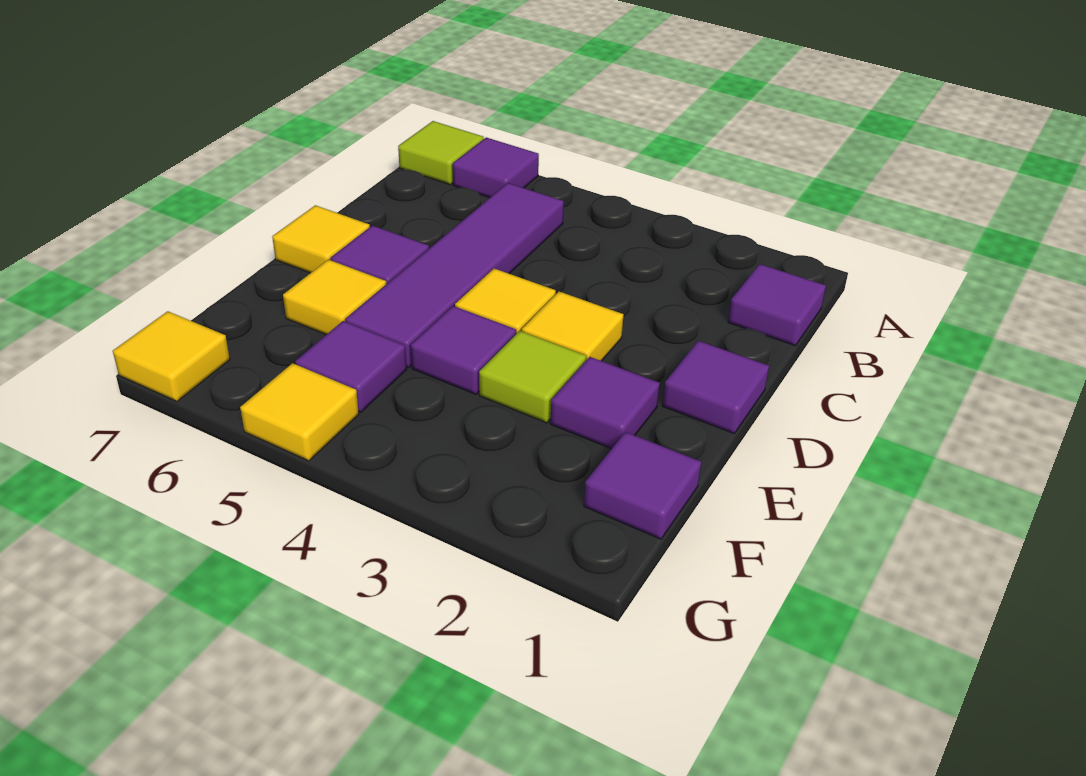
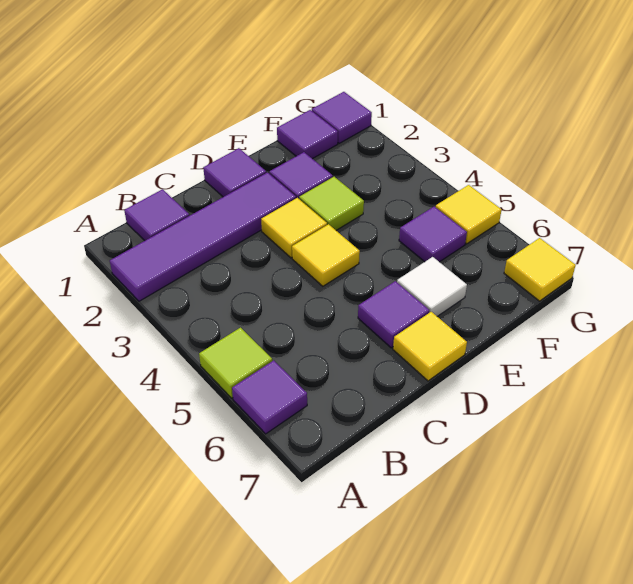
lime tile A7 level 1 -> lime tile A5 level 1
purple tile B5:E5 level 1 -> purple tile A2:D2 level 1
purple tile E4 level 1 -> purple tile G1 level 1
yellow tile E6 level 1 -> white tile E6 level 1

